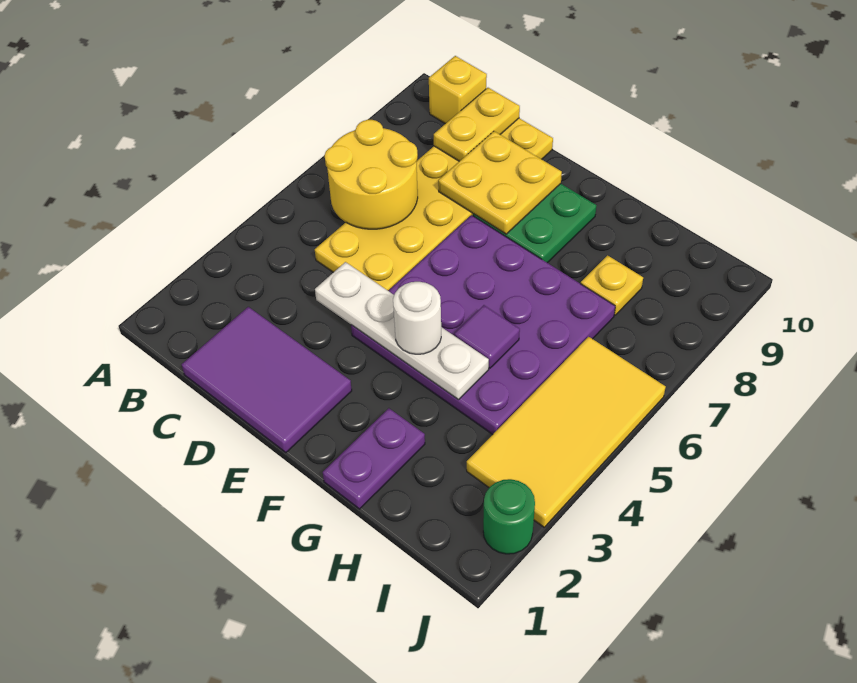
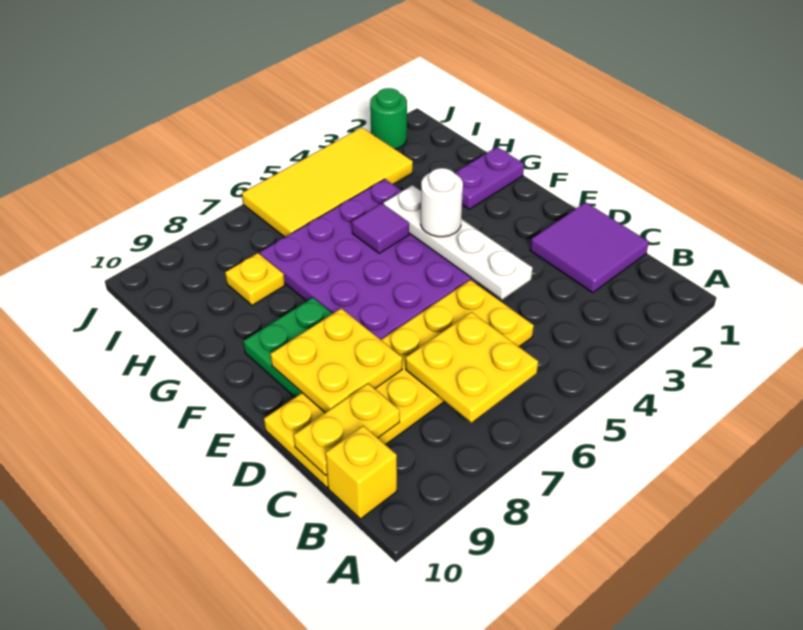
yellow round brick B6:C7 level 2 -> yellow plate B6:C7 level 2
purple tile C1:E2 level 1 -> purple tile C1:D2 level 1

